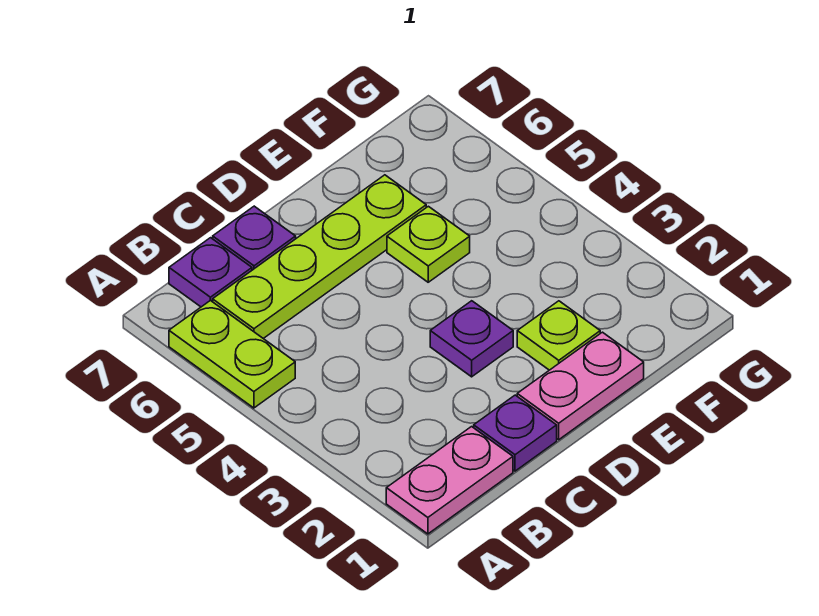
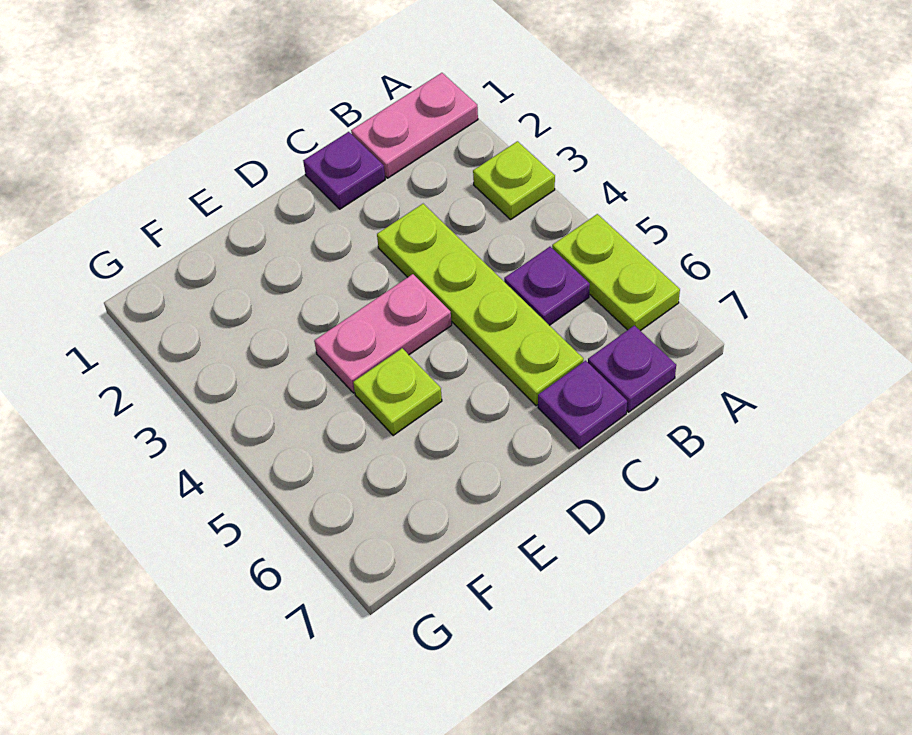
lime plate B6:E6 level 1 -> lime plate C3:C6 level 1
pink plate D1:E1 level 1 -> pink plate D4:E4 level 1
purple plate D3 level 1 -> purple plate B5 level 1
lime plate E2 level 1 -> lime plate A3 level 1

